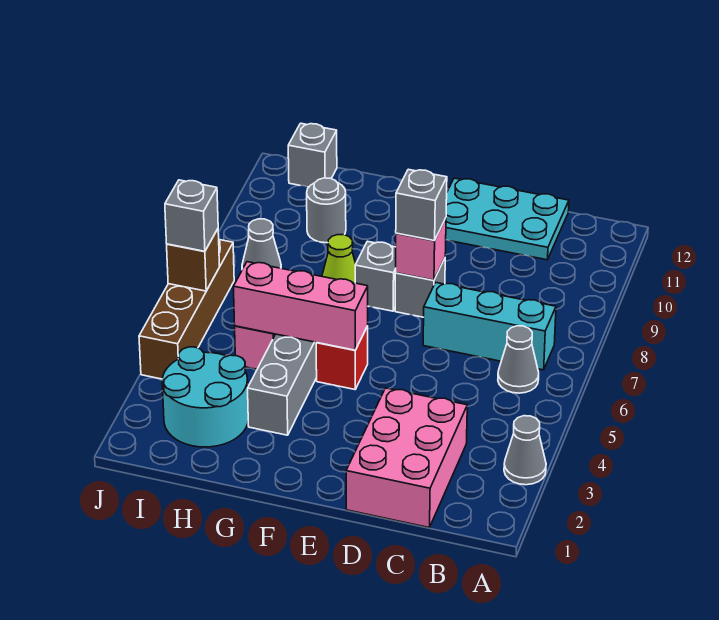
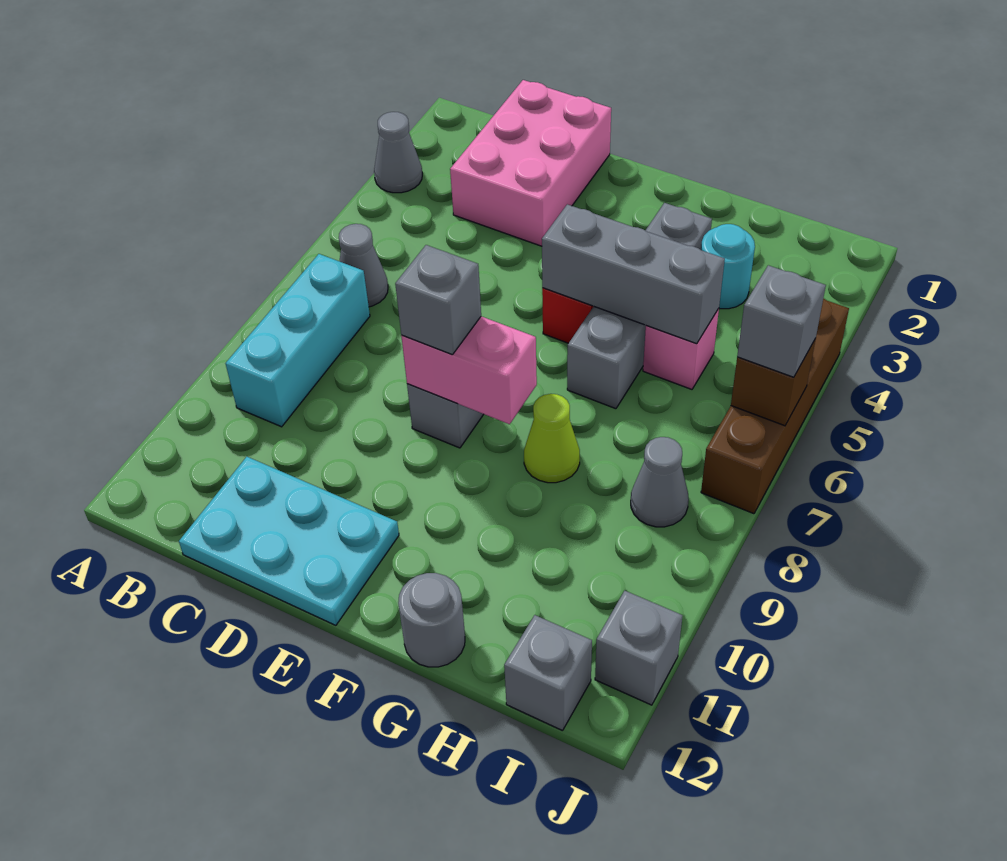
cyan brick B7:D7 level 1 -> cyan brick B7:B9 level 1
pink brick E8 level 2 -> pink brick E8:F8 level 2
pink brick F5:H5 level 2 -> grey brick F5:H5 level 2
grey brick F8 level 1 -> grey brick J11 level 1
cyan round brick H2:I3 level 1 -> cyan round brick H3 level 1
grey round brick H10 level 1 -> grey round brick G12 level 1

